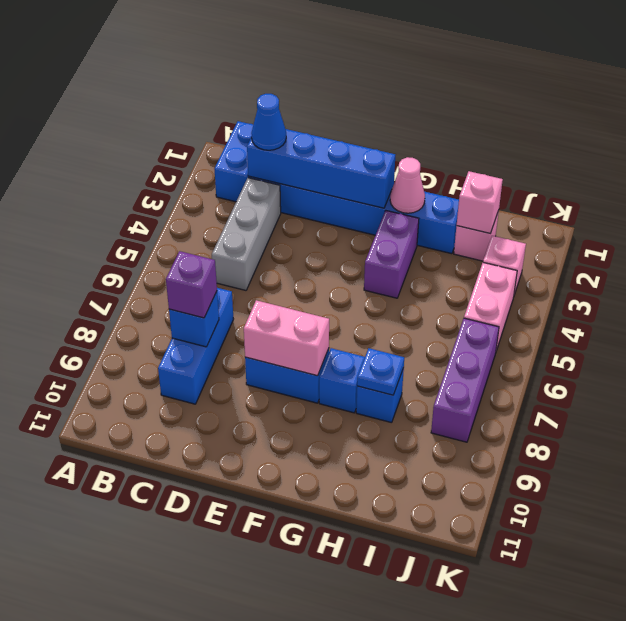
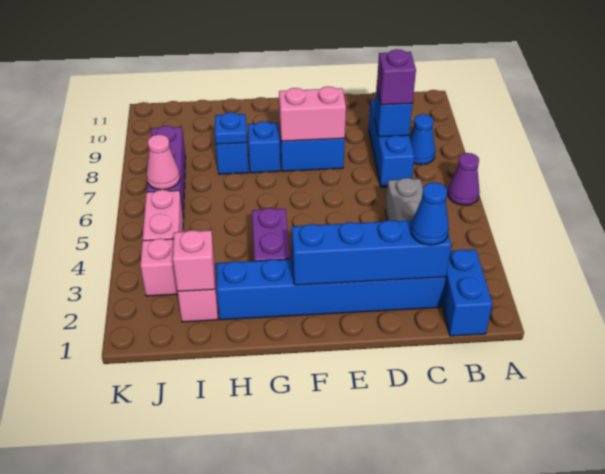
none -> purple cone A6 level 1
none -> blue cone B8 level 1
pink cone G2 level 2 -> pink cone J6 level 2

